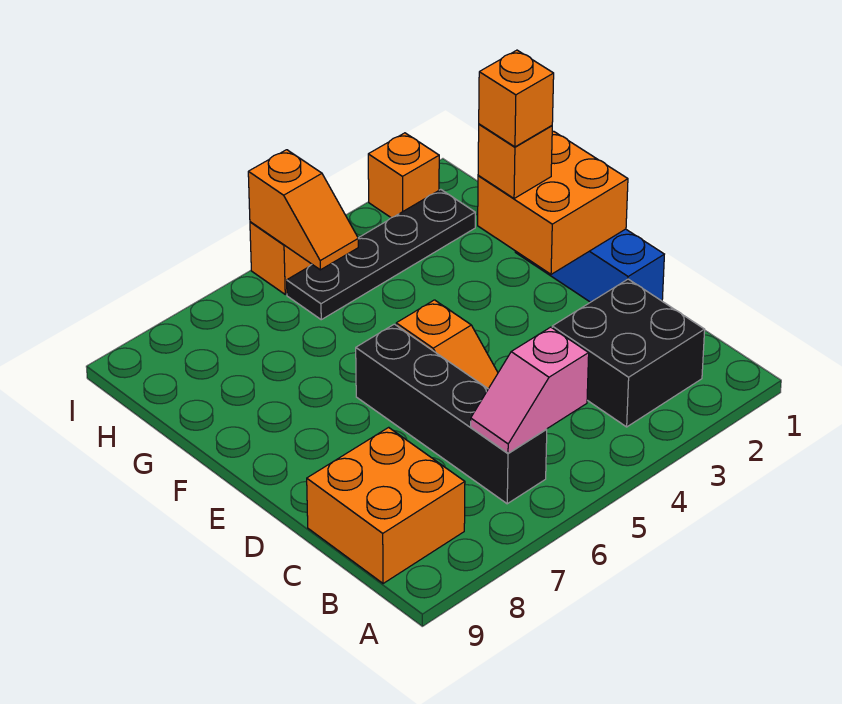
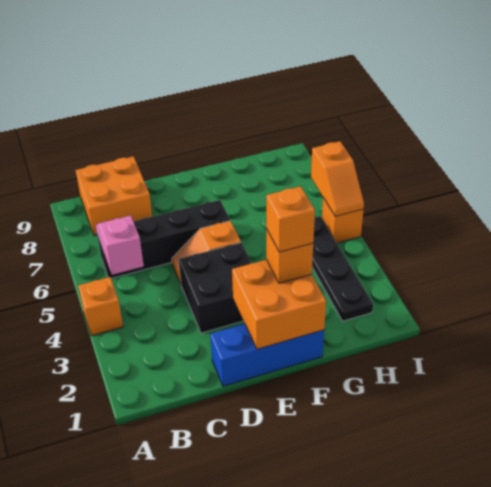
black brick B2:C3 level 1 -> black brick D3:E4 level 1
orange slope H5:I5 level 2 top I -> orange slope I5:I6 level 2 top 6
orange brick I2 level 1 -> orange brick A4 level 1

